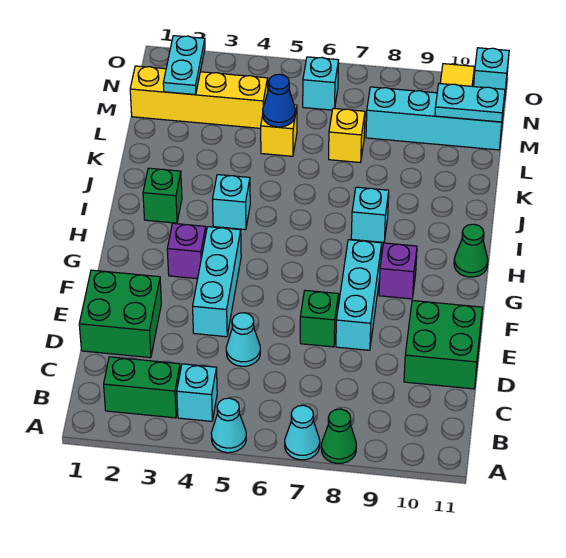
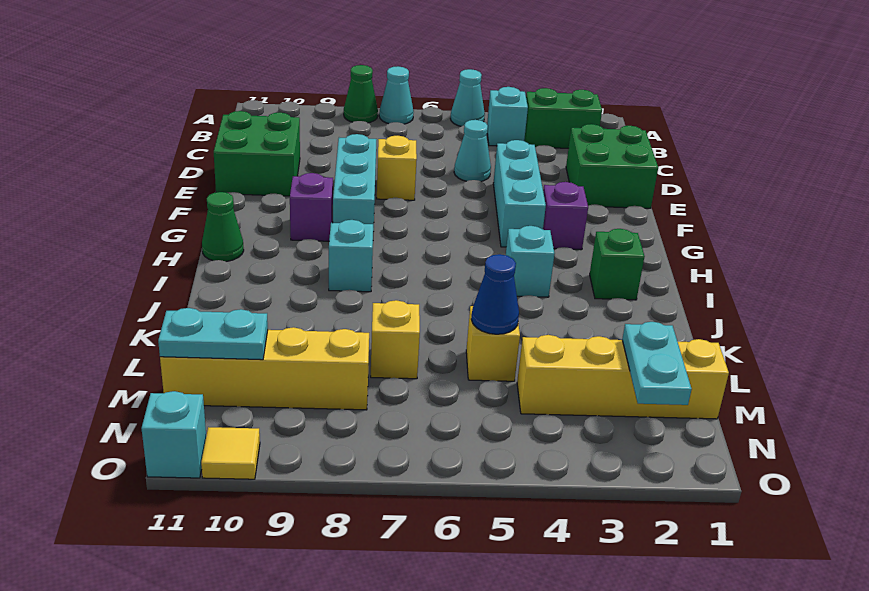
green brick E7 level 1 -> yellow brick E7 level 1
cyan brick M8:M11 level 1 -> yellow brick M8:M11 level 1
cyan brick N6 level 1 -> none

